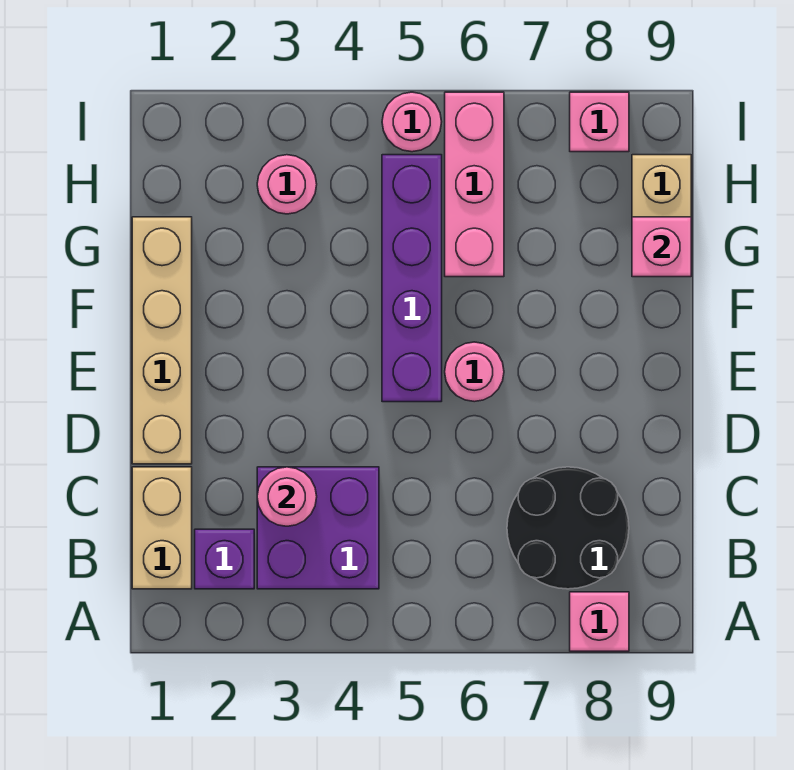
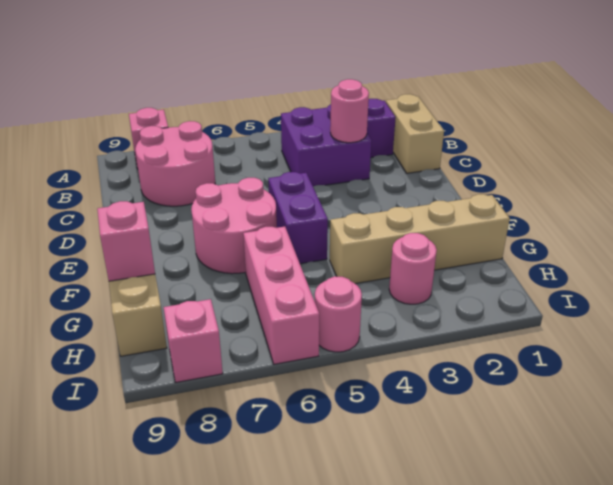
black round brick B7:C8 level 1 -> pink round brick B7:C8 level 1
tan brick D1:G1 level 1 -> tan brick G1:G4 level 1
purple brick E5:H5 level 1 -> purple brick E5:F5 level 1
pink round brick E6 level 1 -> pink round brick E6:F7 level 1

